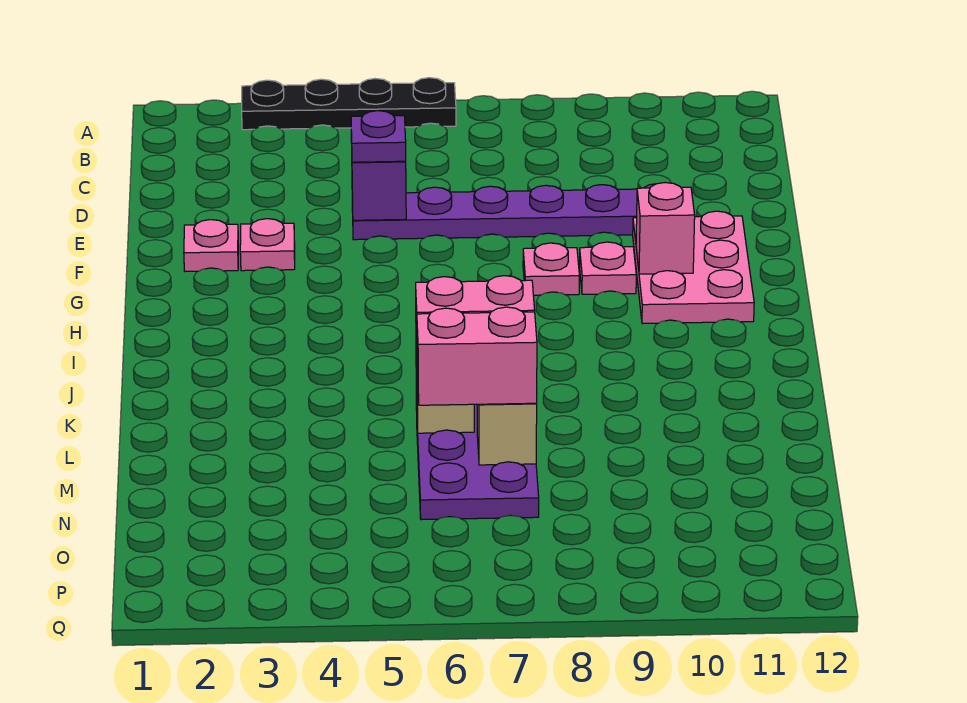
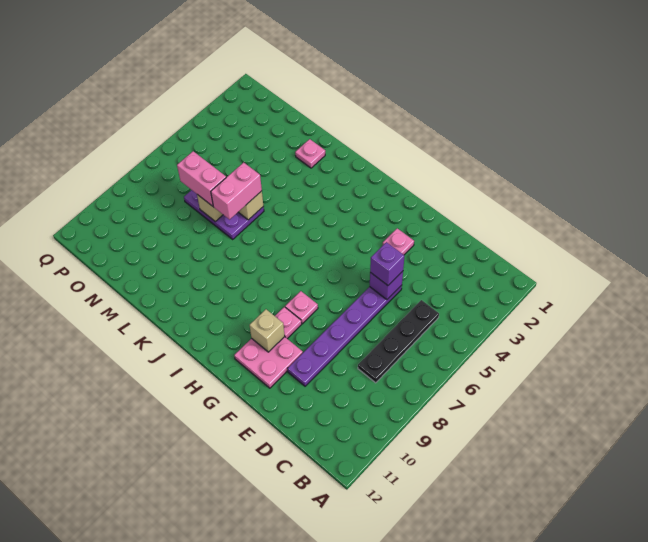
black plate A3:A6 level 1 -> black plate C5:C8 level 1
purple plate E5 level 3 -> purple brick E5 level 3
pink plate F2 level 1 -> pink plate L2 level 1
pink plate F10:H11 level 1 -> pink plate F10:G11 level 1
pink brick G10 level 2 -> tan brick G10 level 2
pink brick M6:M7 level 3 -> pink brick M7:N7 level 3

